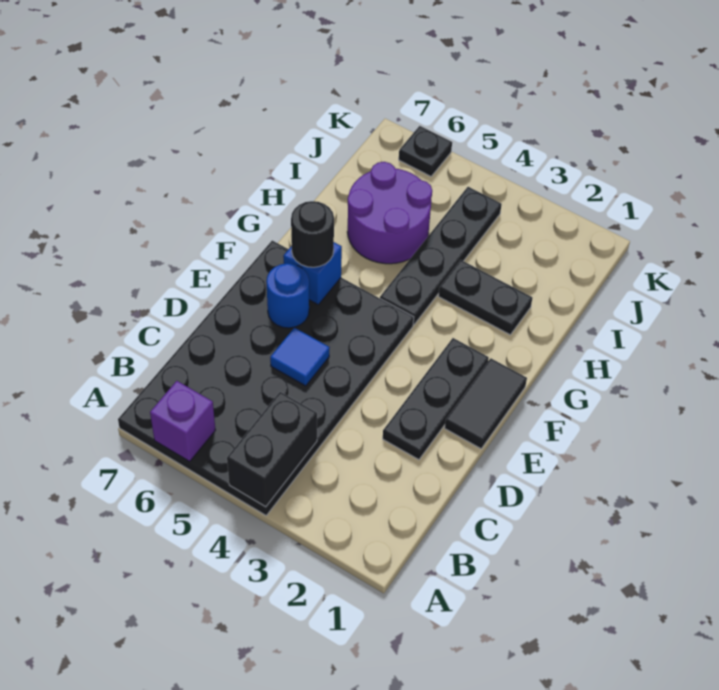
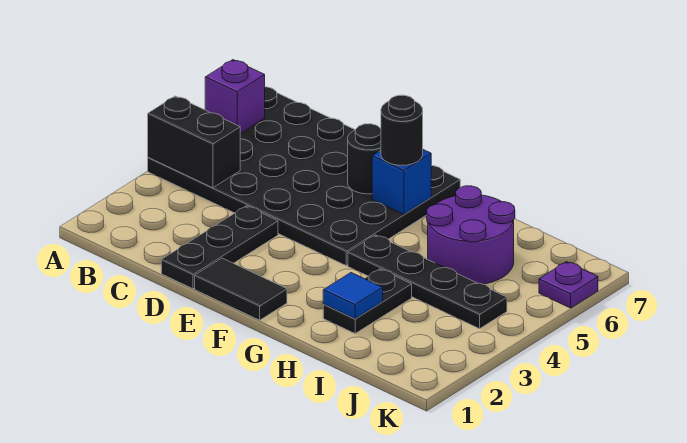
black plate D2:F2 level 1 -> black plate D1:D3 level 1
blue tile D5 level 2 -> blue tile H2 level 2
blue round brick E6 level 2 -> black round brick E6 level 2
black plate K6 level 1 -> purple plate K6 level 1

